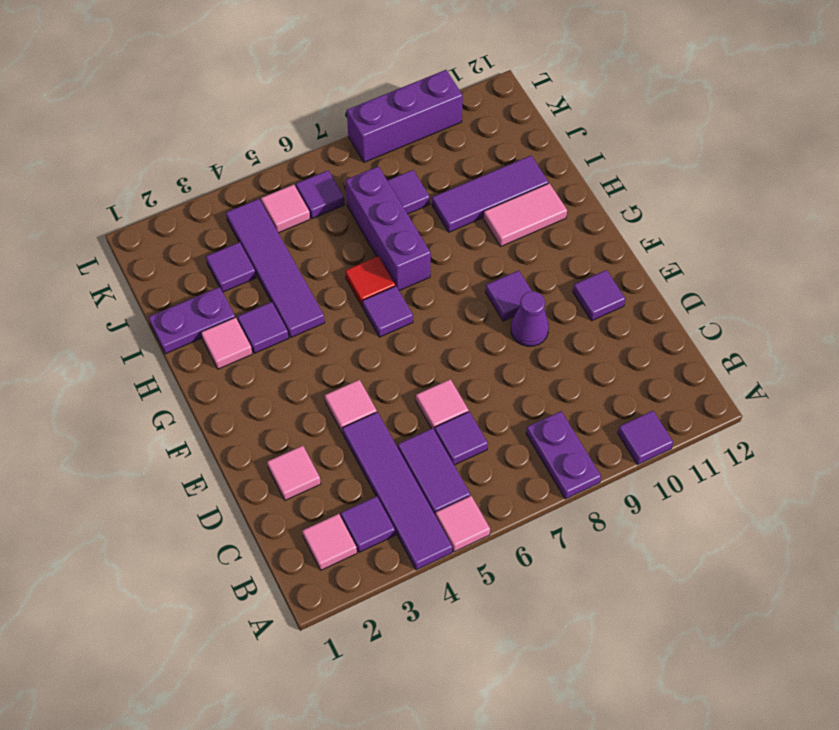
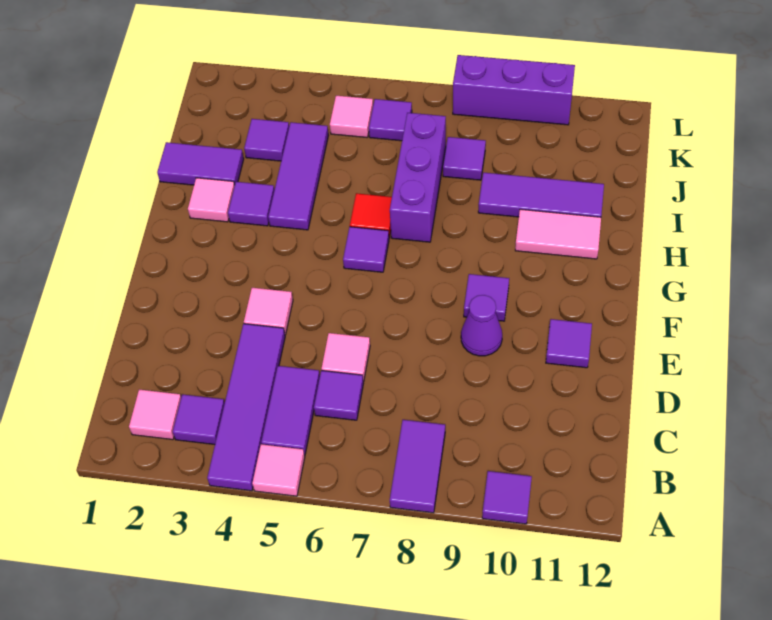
purple plate A8:B8 level 1 -> purple tile A8:B8 level 1
pink tile D2 level 1 -> none
purple tile H4:K4 level 1 -> purple tile H4:J4 level 1
purple plate I1:I2 level 1 -> purple tile I1:I2 level 1

